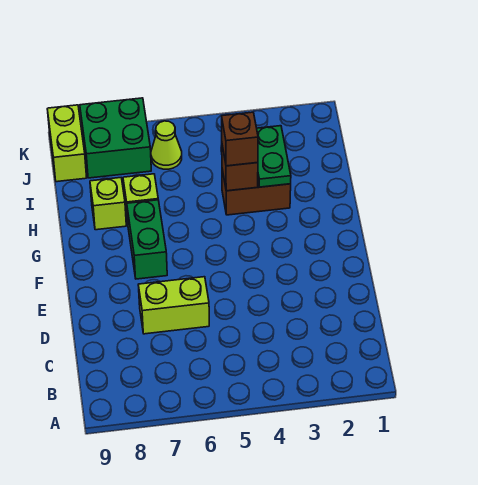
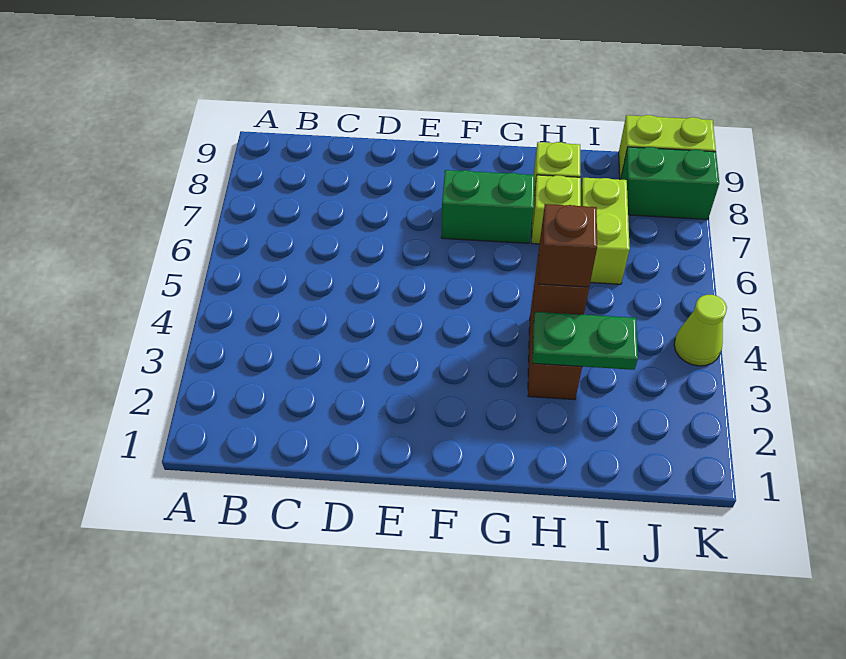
lime brick D6:D7 level 1 -> lime brick I6:I7 level 1
lime cone J6 level 1 -> lime cone K4 level 1
green brick J7:K8 level 1 -> green brick J8:K8 level 1

